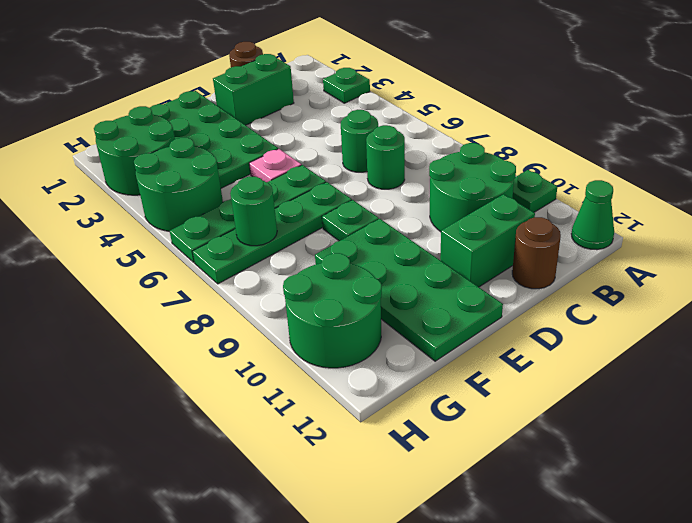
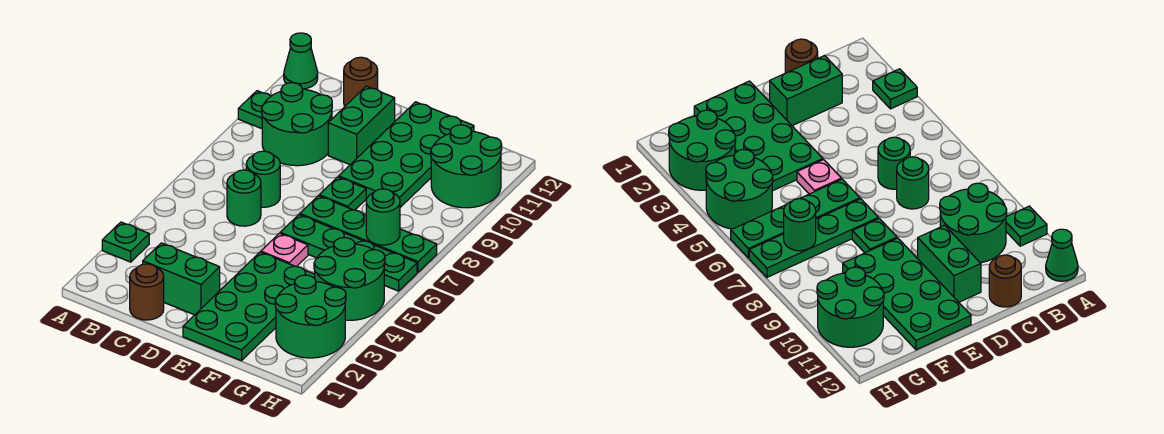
green brick C11:D11 level 1 -> green brick D10:D11 level 1

